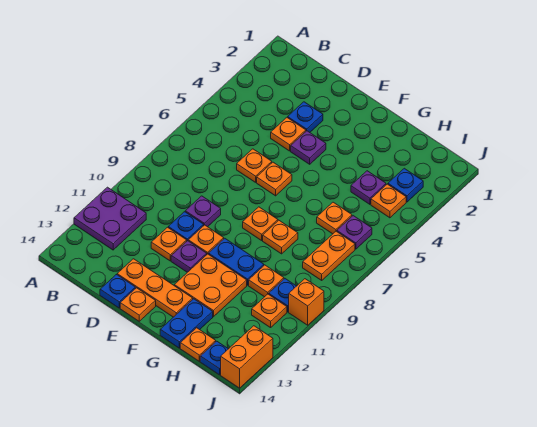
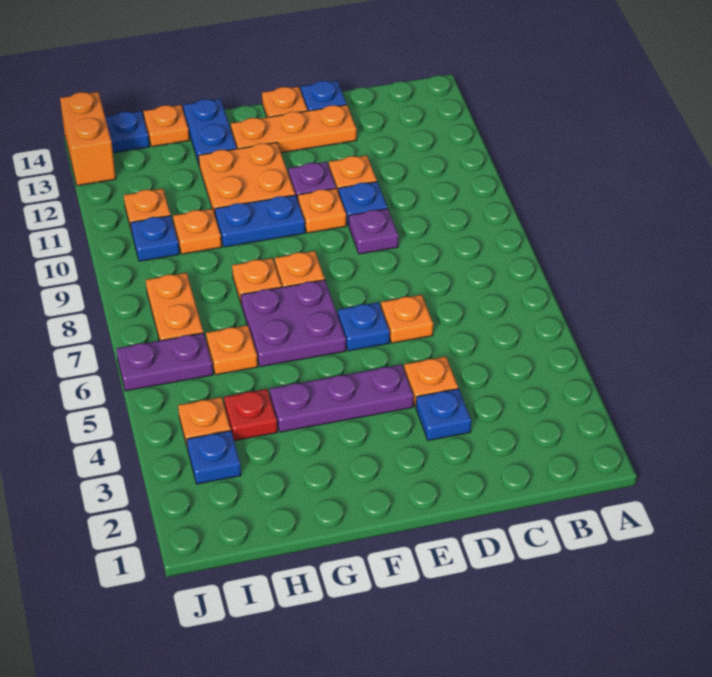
purple plate A11:B12 level 1 -> purple plate F6:G7 level 1
purple plate E4 level 1 -> purple plate E4:G4 level 1
orange plate E6 level 1 -> blue plate E6 level 1
purple plate H4 level 1 -> red plate H4 level 1
purple plate I6 level 1 -> purple plate I6:J6 level 1
orange brick J10 level 1 -> none

